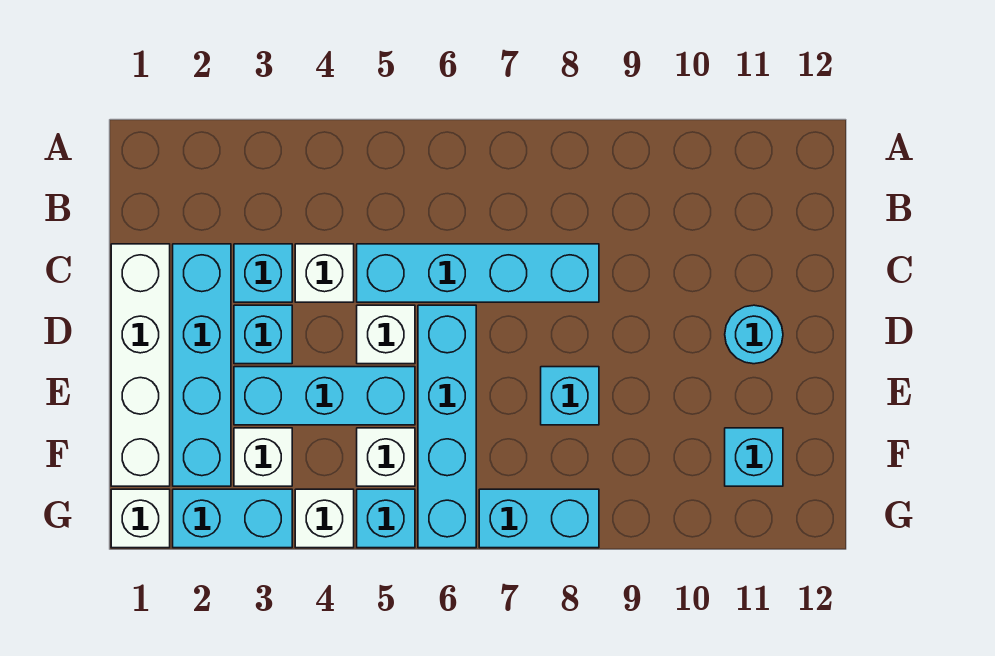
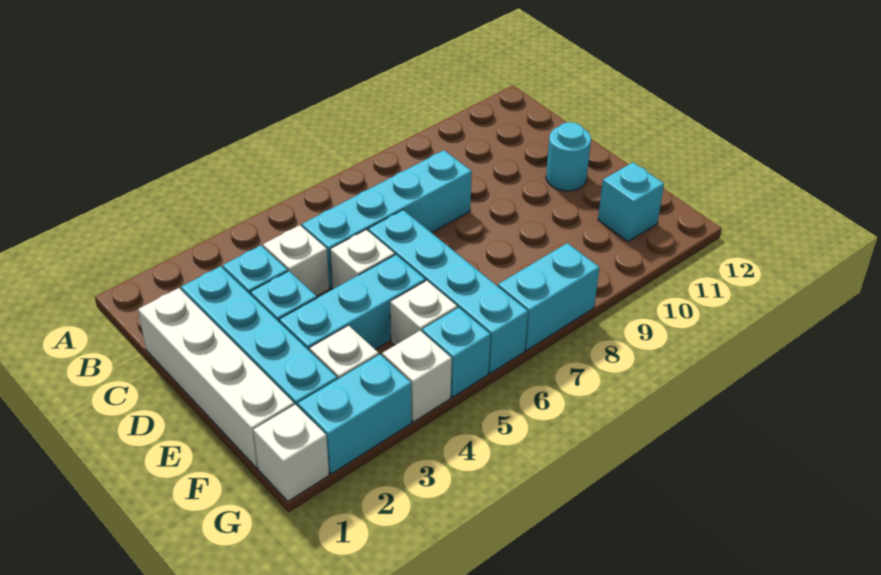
cyan brick E8 level 1 -> none

